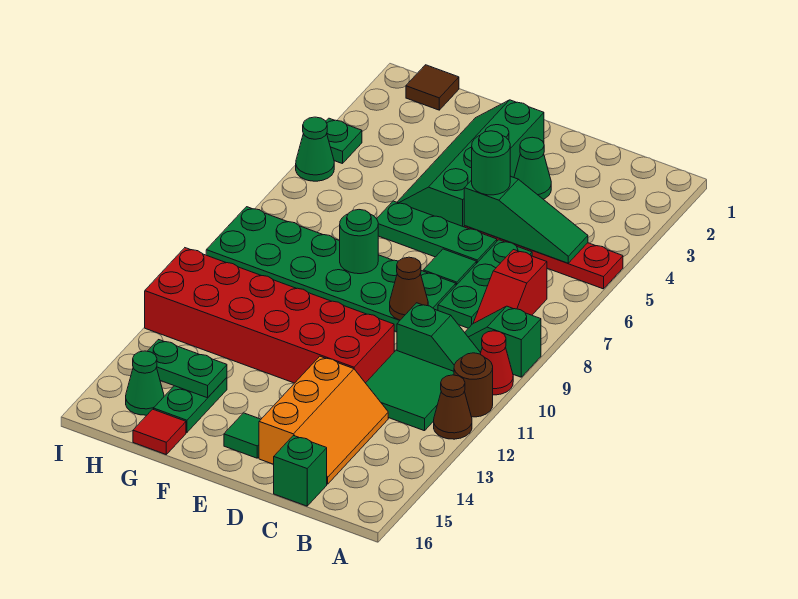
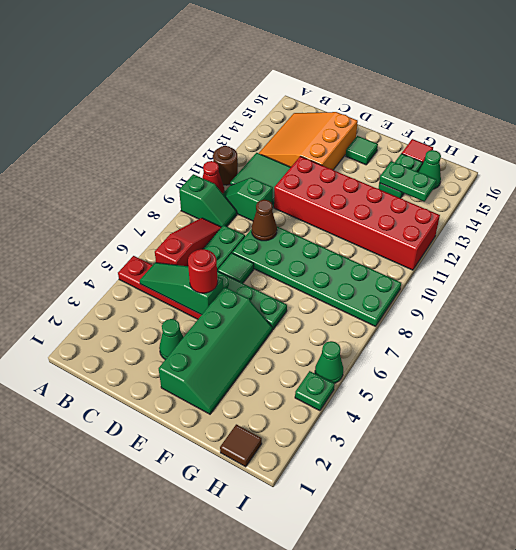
brown cone A12 level 1 -> none
red slope B7:B8 level 1 top 7 -> red slope B6:B8 level 1 top 6
orange slope C13:D15 level 1 top D -> orange slope B13:D15 level 1 top D
green brick C16 level 1 -> none
green round brick D5 level 3 -> red round brick D5 level 3
green round brick F8 level 2 -> none

